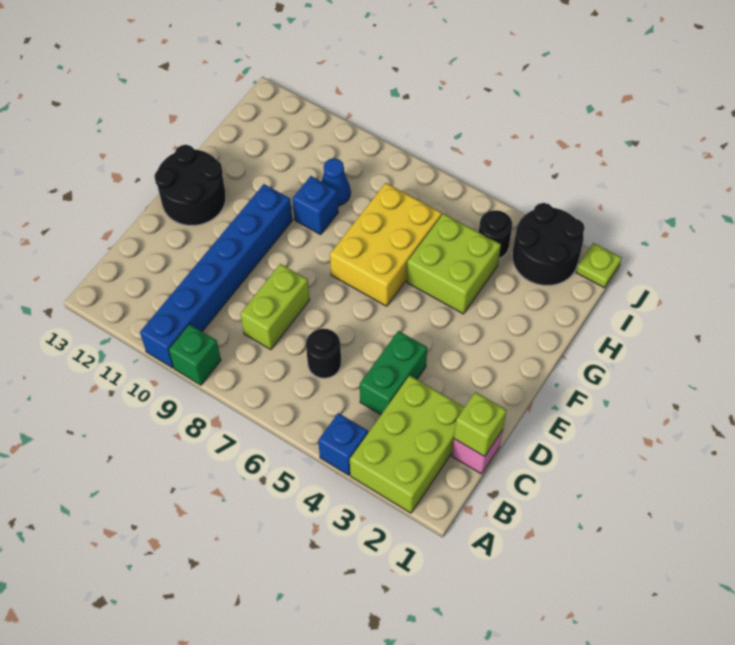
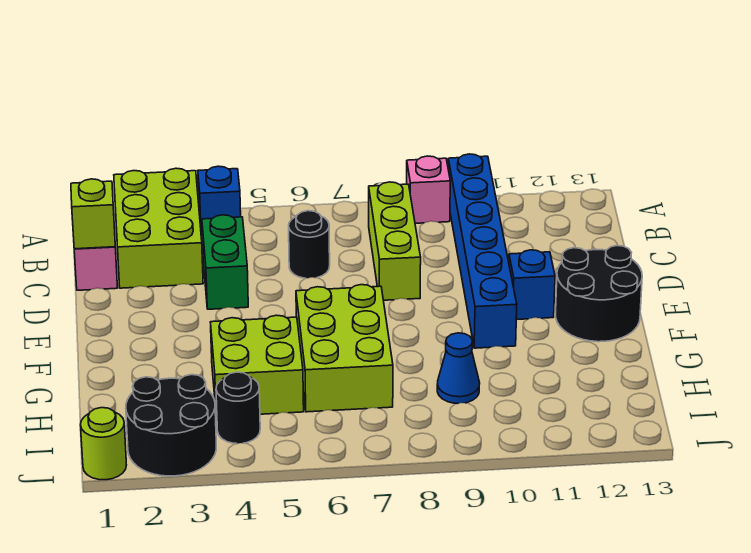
green brick A9 level 1 -> pink brick A9 level 1
lime brick C8:D8 level 1 -> lime brick B8:D8 level 1
yellow brick F6:H7 level 1 -> lime brick F6:H7 level 1
blue brick G9 level 1 -> blue brick E11 level 1
lime plate J1 level 1 -> lime round brick J1 level 1

